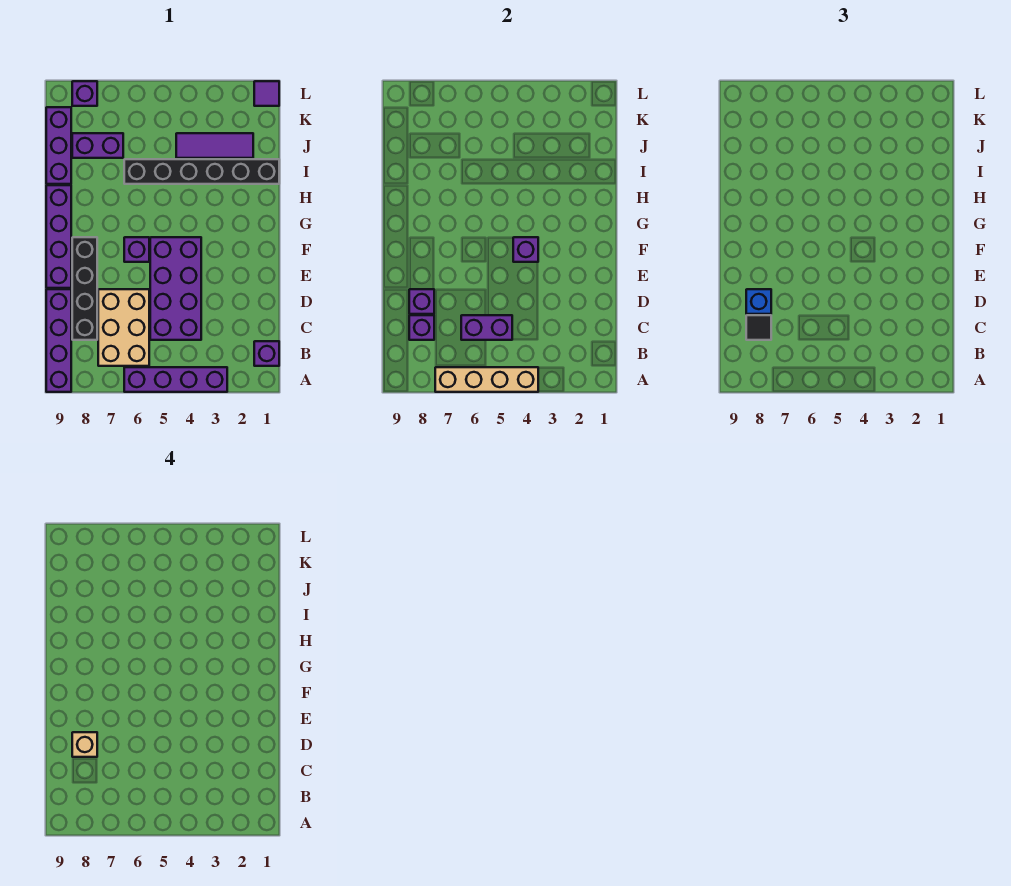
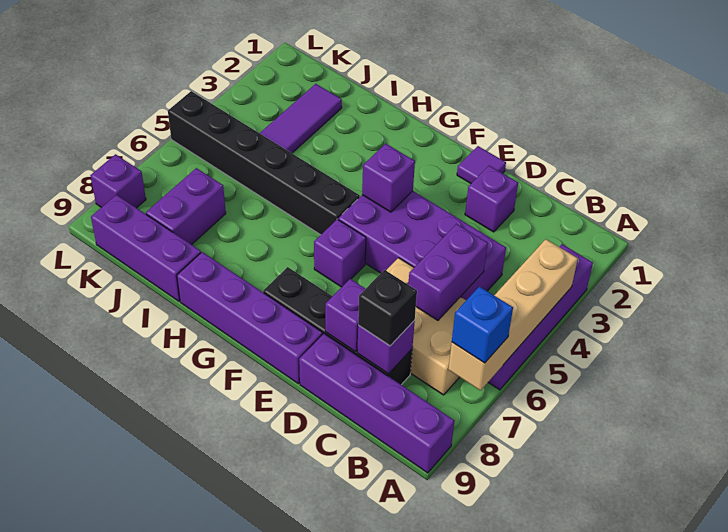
purple brick B1 level 1 -> purple brick D2 level 1
black tile C8 level 3 -> black brick C8 level 3
blue brick D8 level 3 -> blue brick A7 level 3
tan brick D8 level 4 -> none
black brick I1:I6 level 1 -> black brick G5:L5 level 1
purple tile L1 level 1 -> purple tile E1 level 1

